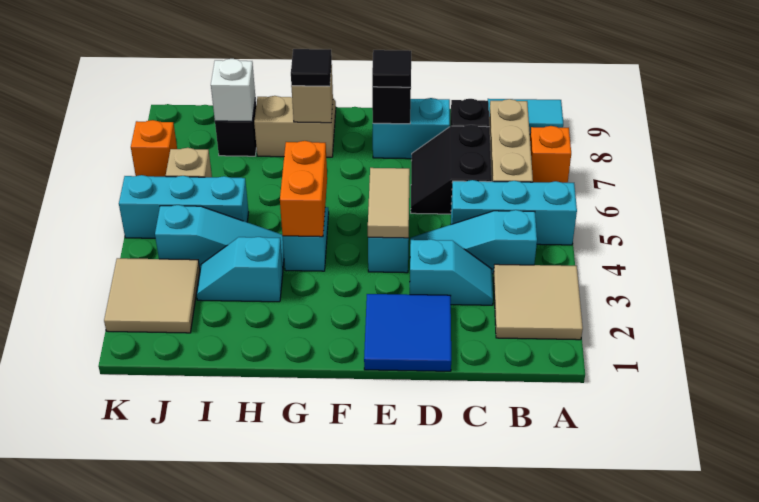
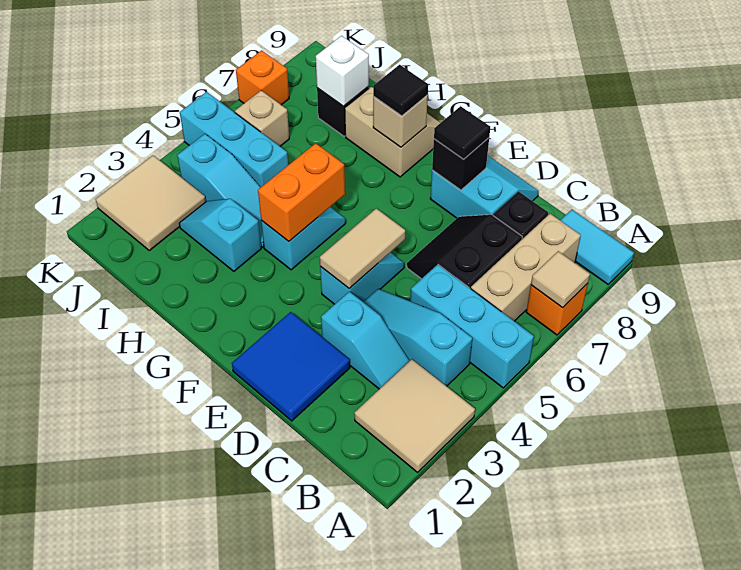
none -> tan tile A7 level 2

